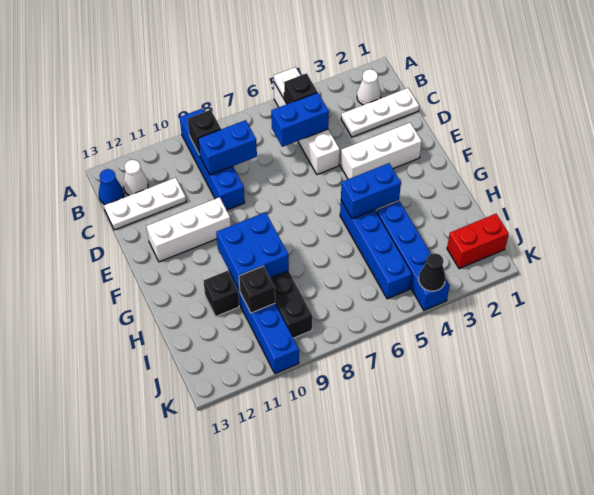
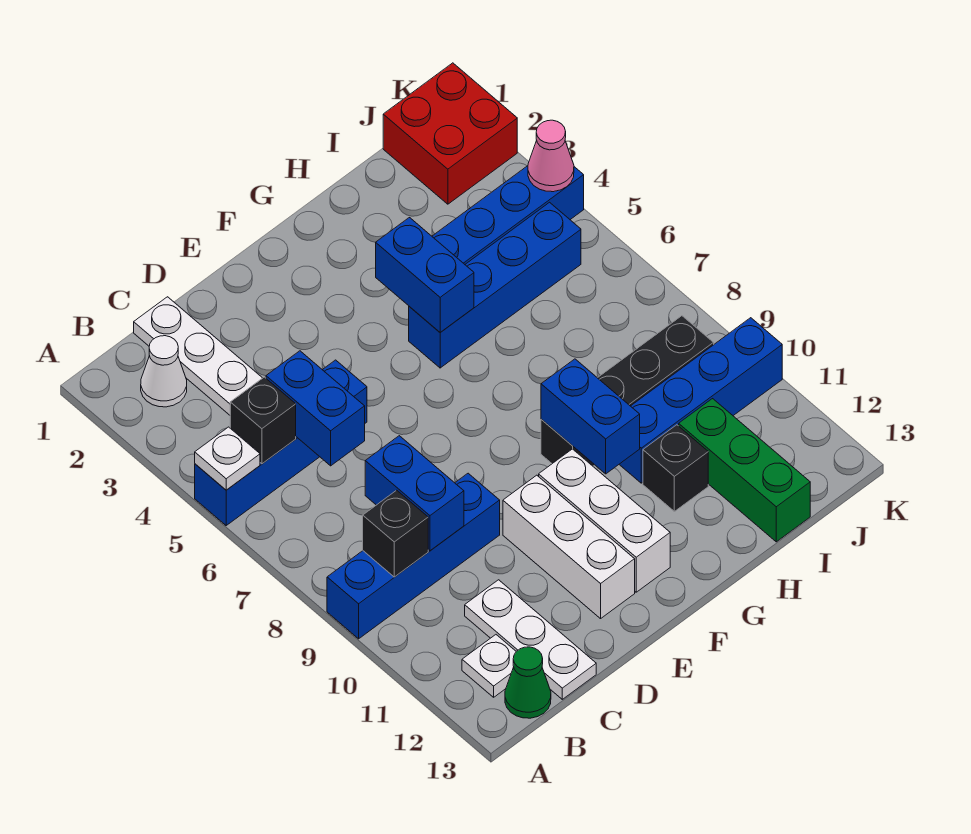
white brick A5:D5 level 1 -> blue brick A5:D5 level 1
white cone B12 level 1 -> white plate B12 level 1
blue cone B13 level 1 -> green cone B13 level 1
white brick E2:E4 level 1 -> white brick F10:F12 level 1
blue brick G9:H10 level 2 -> blue brick G9:G10 level 2
black brick I10 level 2 -> none
none -> green brick I11:I13 level 1
red brick J1:J2 level 1 -> red brick J1:K2 level 1
black cone K4 level 2 -> pink cone K4 level 2

